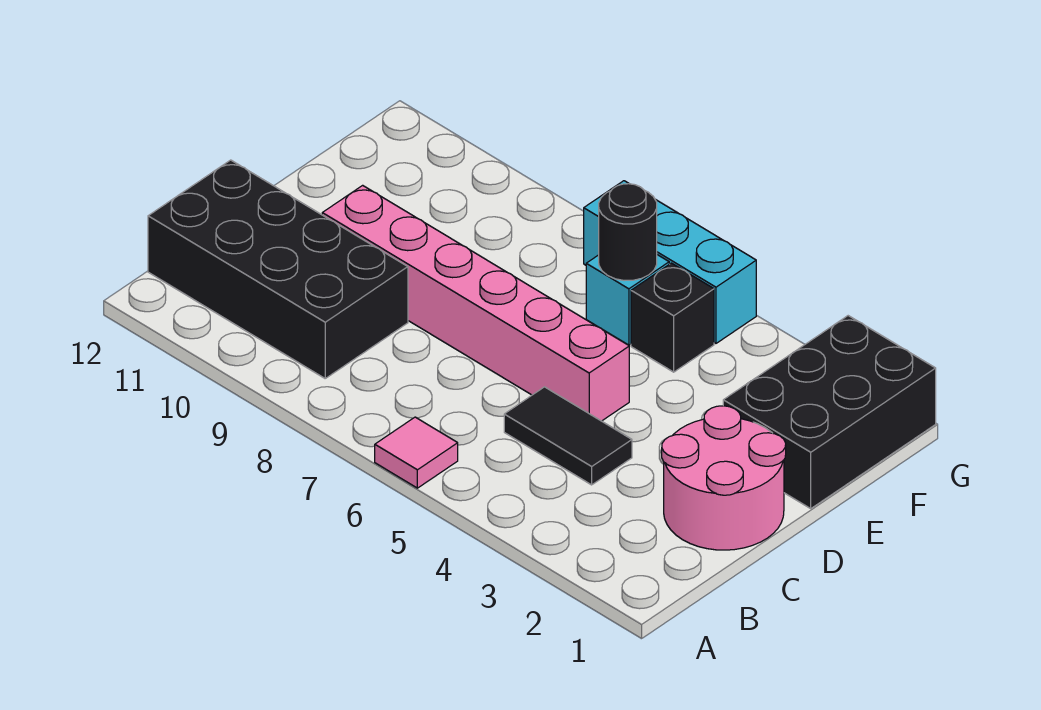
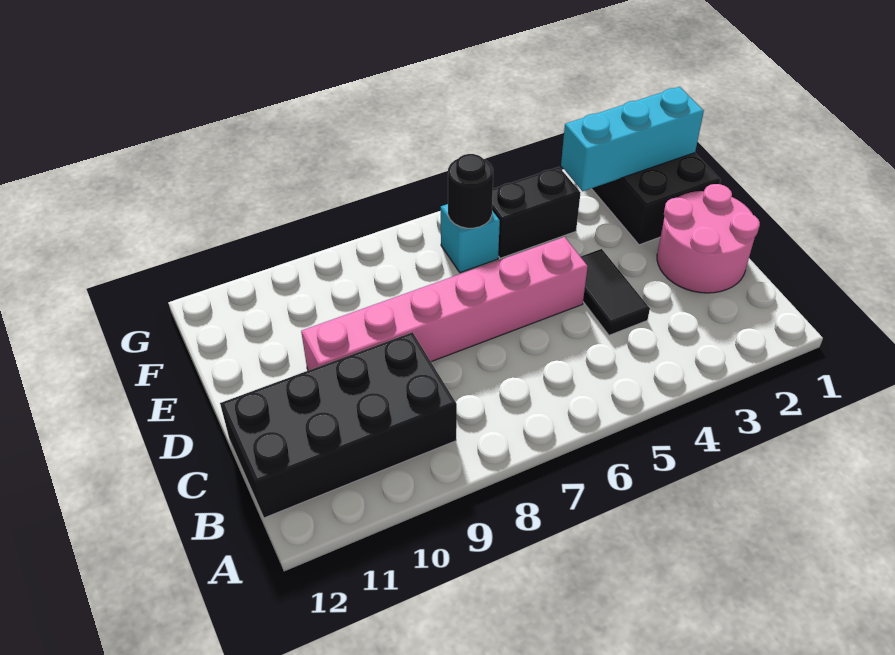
pink tile A6 level 1 -> none
black tile C4:C5 level 1 -> black tile C4:D4 level 1
black brick F5 level 1 -> black brick F4:F5 level 1
cyan brick G5:G7 level 1 -> cyan brick F1:F3 level 2

